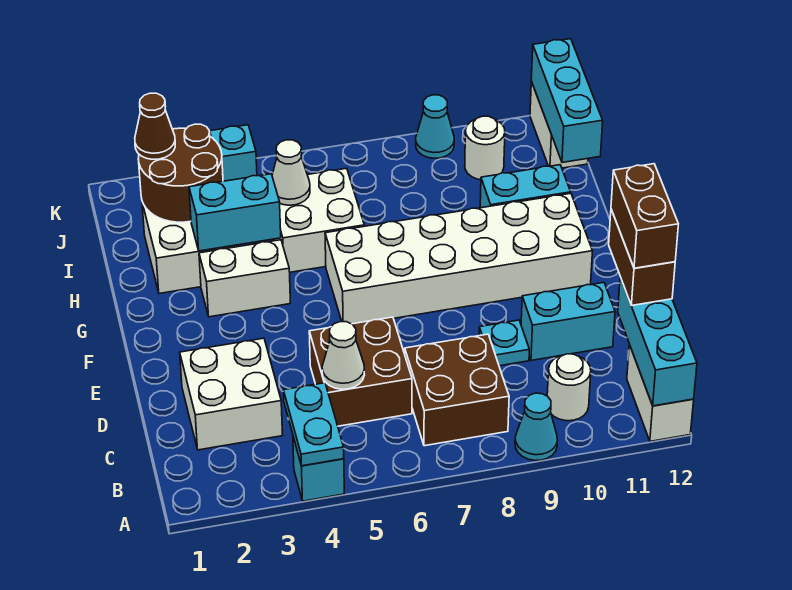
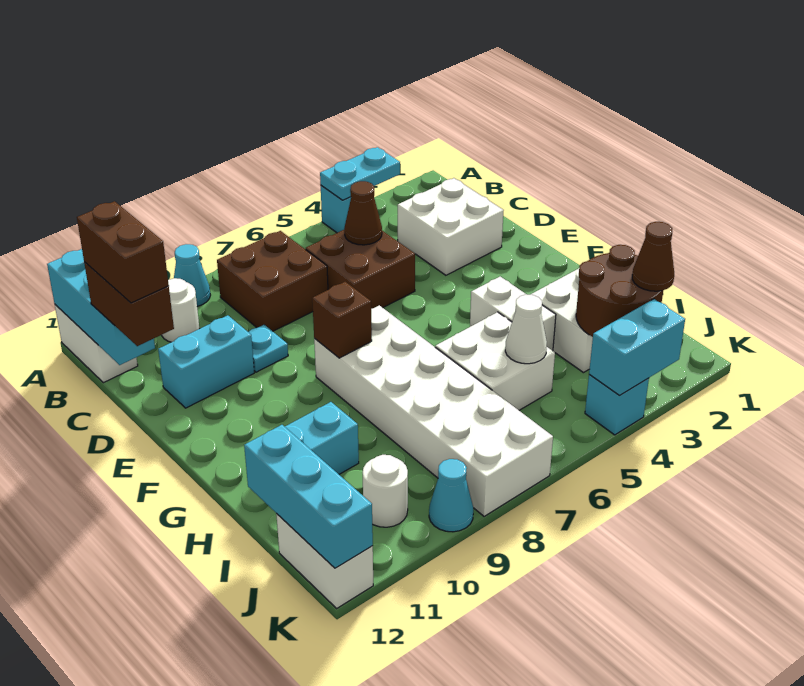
cyan plate A4:B4 level 2 -> cyan plate A3:A4 level 2
white cone C5 level 2 -> brown cone C5 level 2
white brick F6:G11 level 1 -> white brick F7:K8 level 1
none -> brown brick F8 level 2
white brick G3:G4 level 1 -> white brick G4:H4 level 1
cyan brick H3:H4 level 2 -> cyan brick K3:K4 level 2

